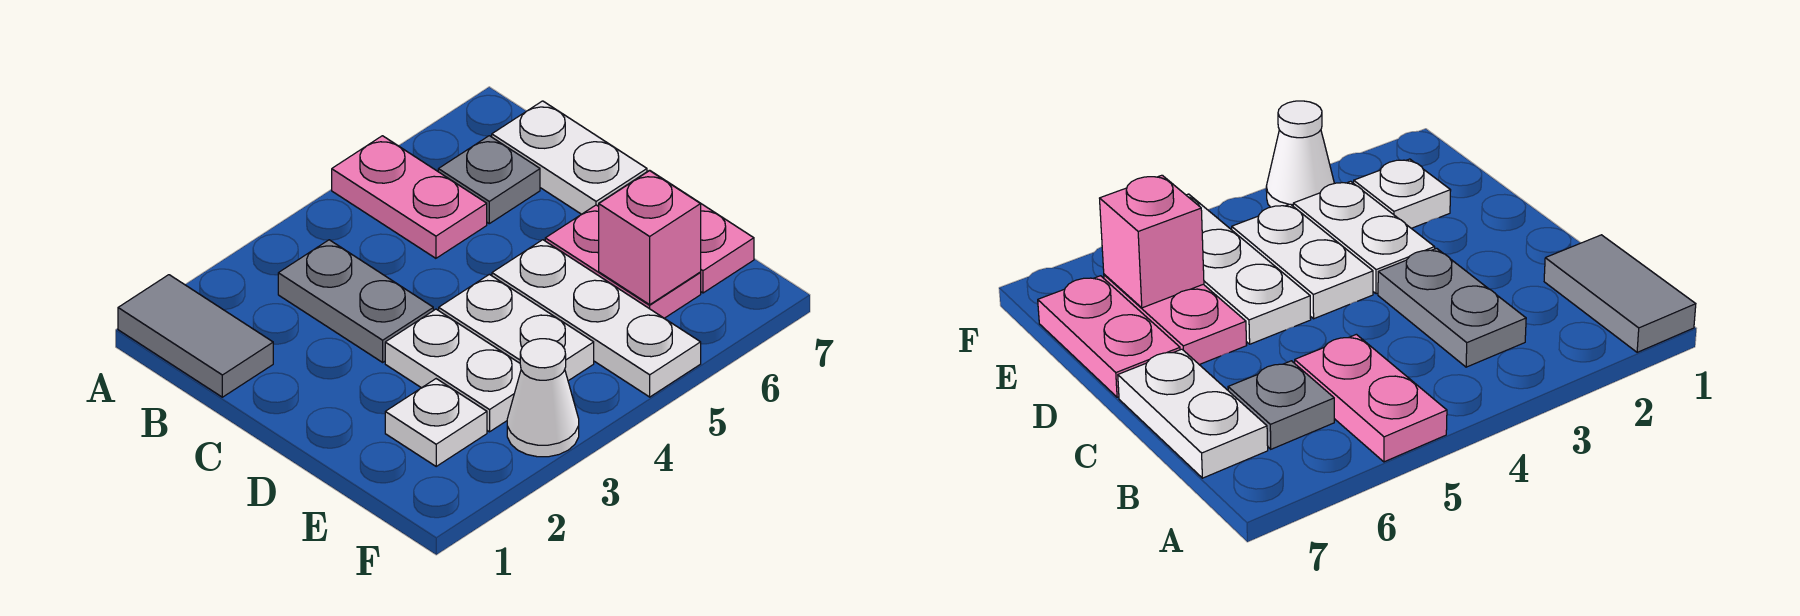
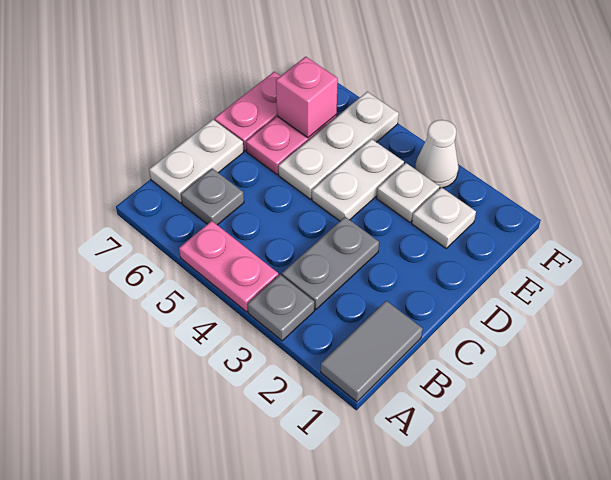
none -> grey plate A3 level 1
pink plate A5:B5 level 1 -> pink plate A4:A5 level 1
white plate D3:E3 level 1 -> white plate E3 level 1

